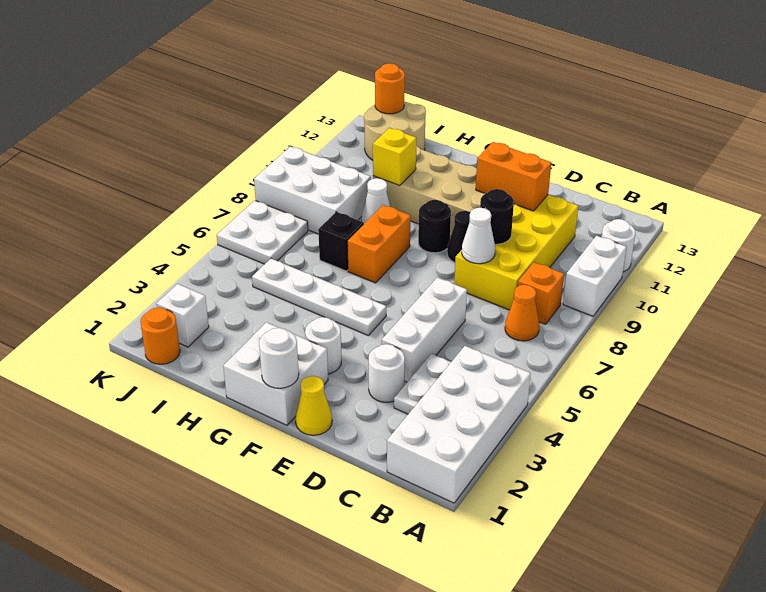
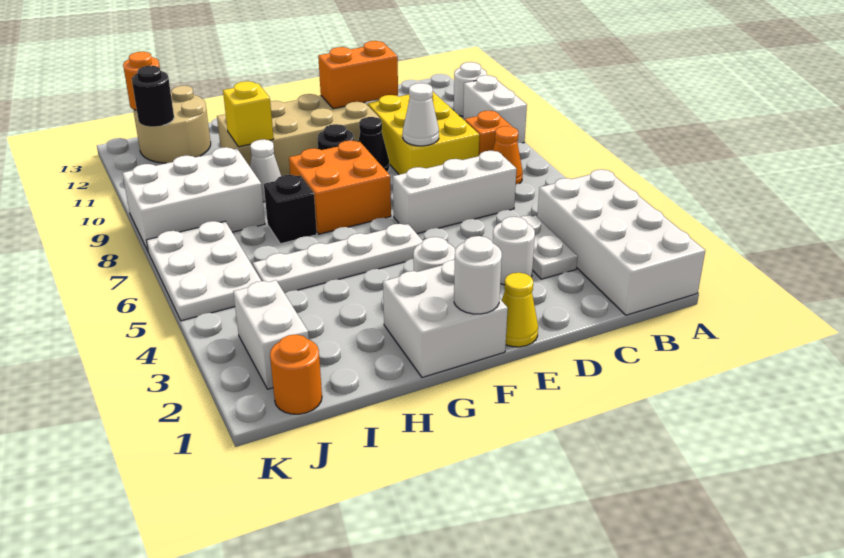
yellow brick C8:D11 level 1 -> yellow brick C8:D10 level 1
white brick D4:D6 level 1 -> white brick C6:E6 level 1
black round brick D9 level 2 -> black round brick J12 level 2
orange brick G7:G8 level 1 -> orange brick F7:G8 level 1
white brick J2 level 1 -> white brick J2:J3 level 1
white plate J6:K7 level 1 -> white plate J5:K7 level 1

